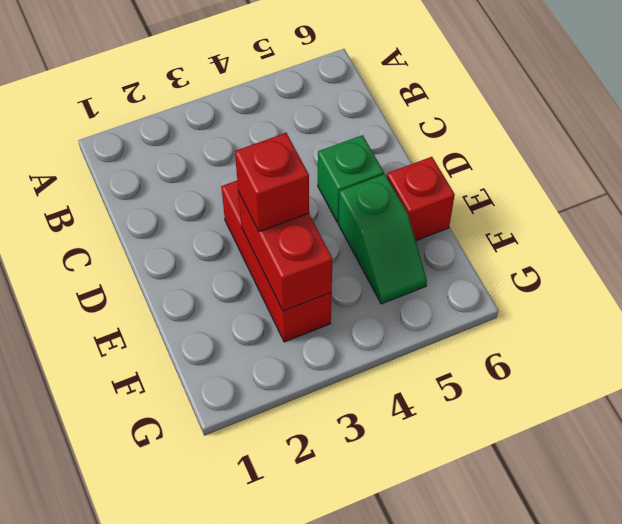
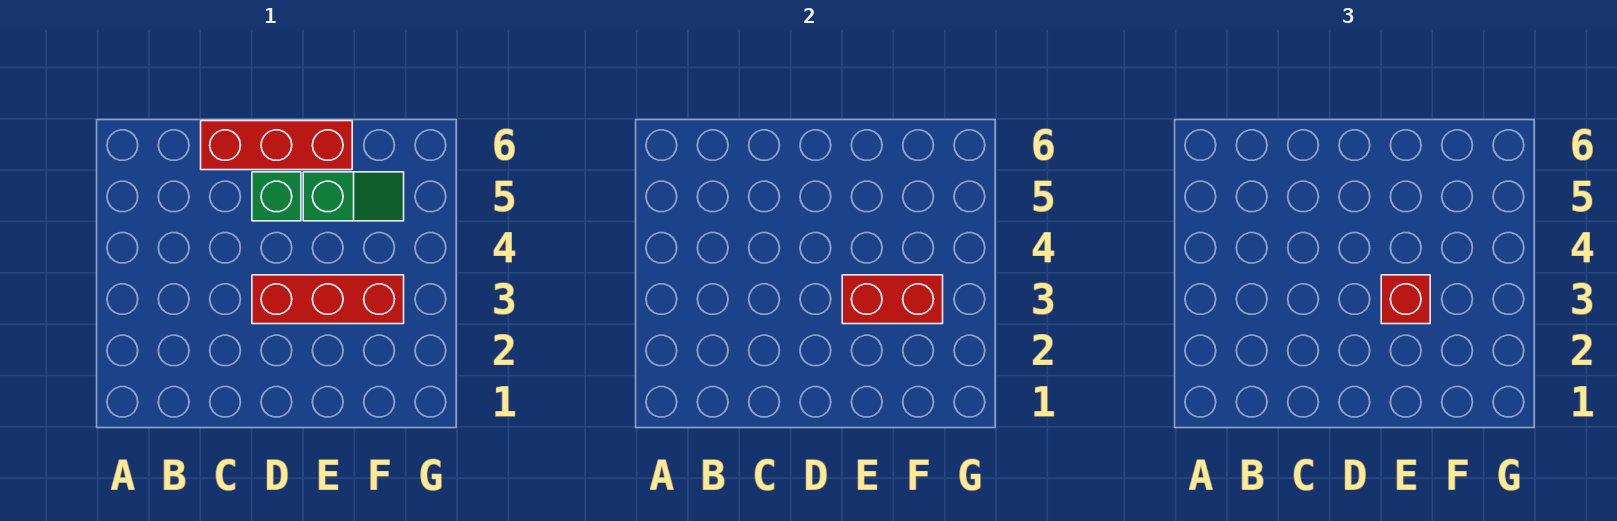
red brick E6 level 1 -> red brick C6:E6 level 1

